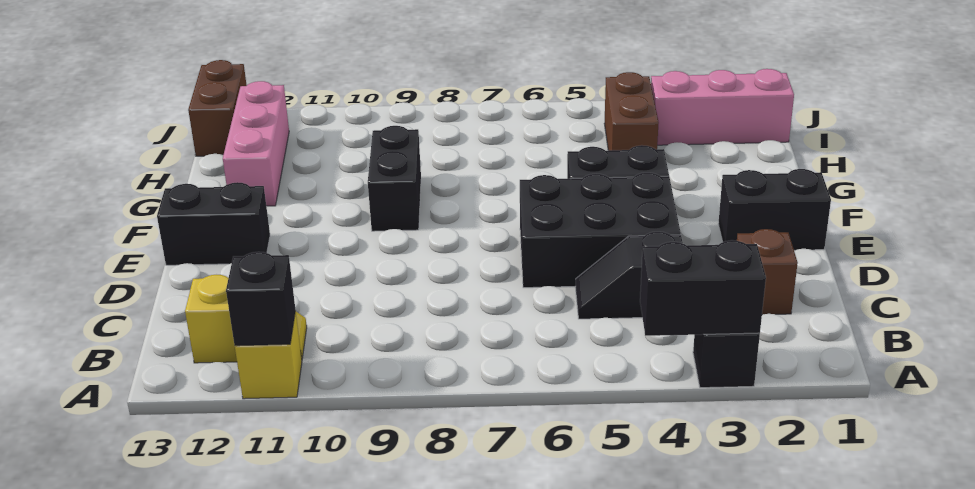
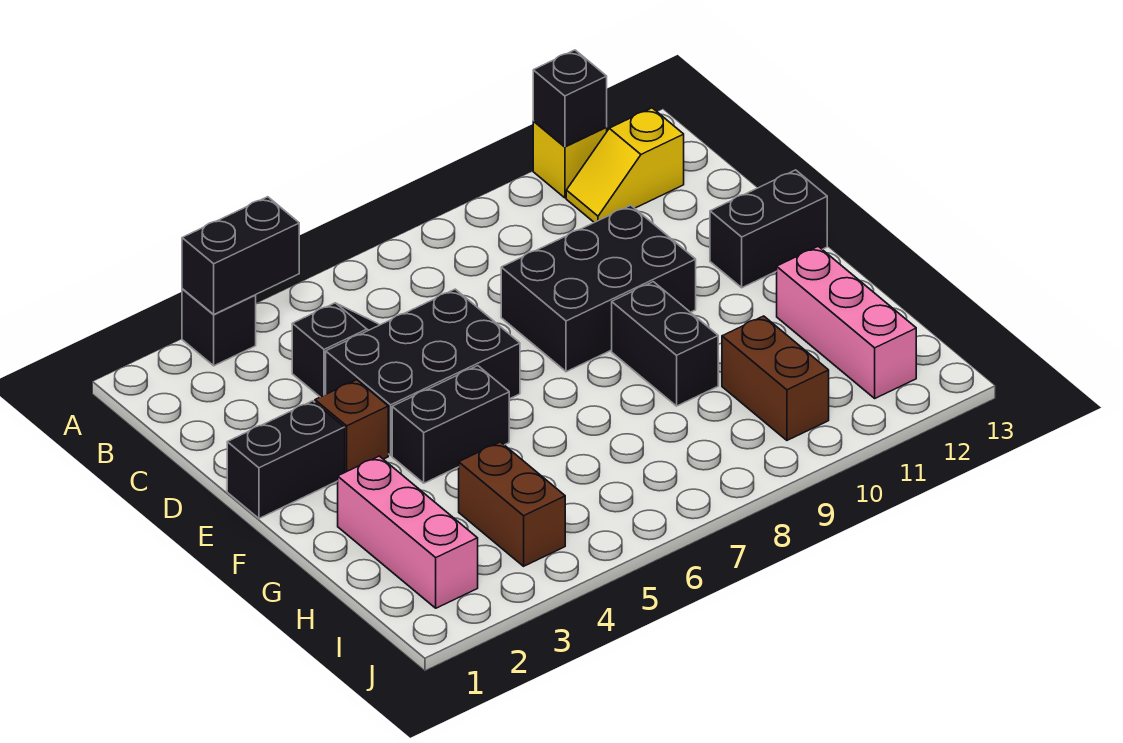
brown brick C2 level 1 -> brown brick E3 level 1
none -> black brick D8:E10 level 1
pink brick I1:I3 level 1 -> pink brick G2:I2 level 1
brown brick I13:J13 level 1 -> brown brick H10:I10 level 1

